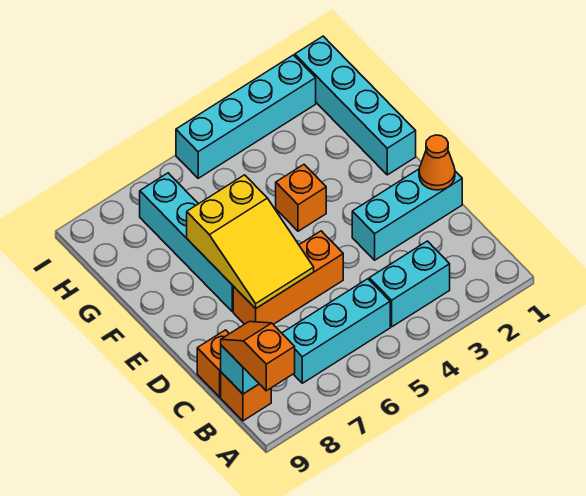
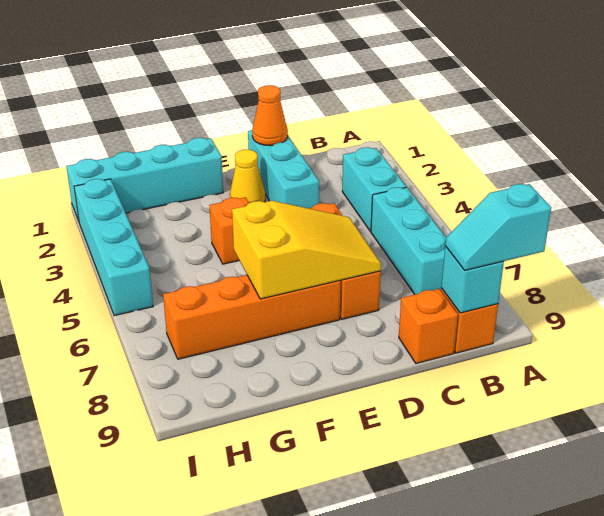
orange slope A9:B9 level 3 top A -> cyan slope A9:B9 level 3 top A
none -> yellow cone E2 level 1
cyan brick E7:H7 level 1 -> orange brick E7:H7 level 1

